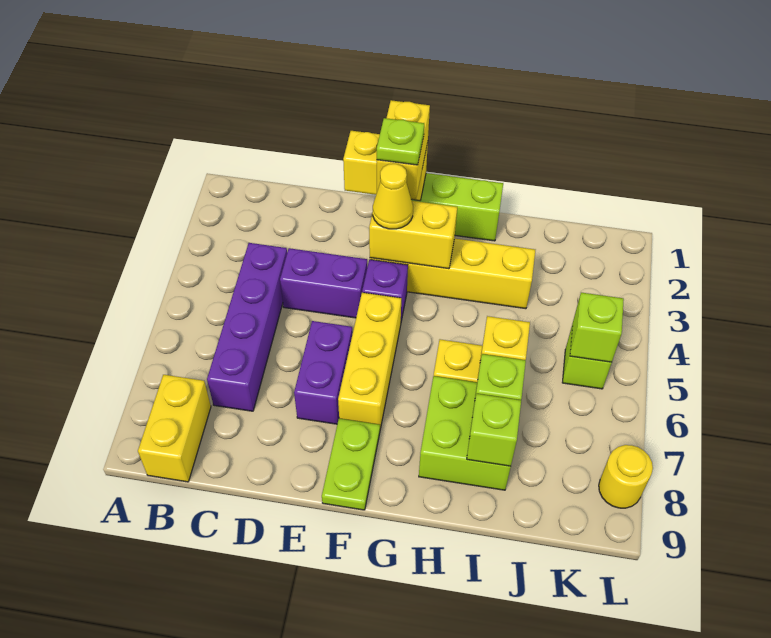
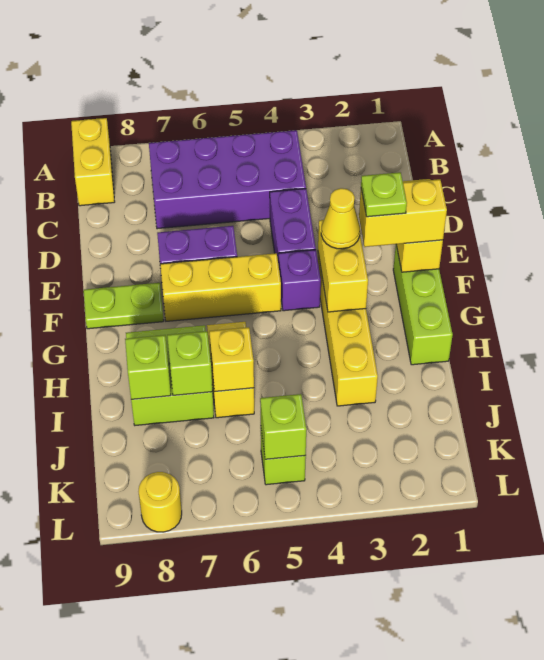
yellow brick B8:B9 level 1 -> yellow brick A9:B9 level 1
purple brick C4:C7 level 1 -> purple brick B4:C7 level 1

